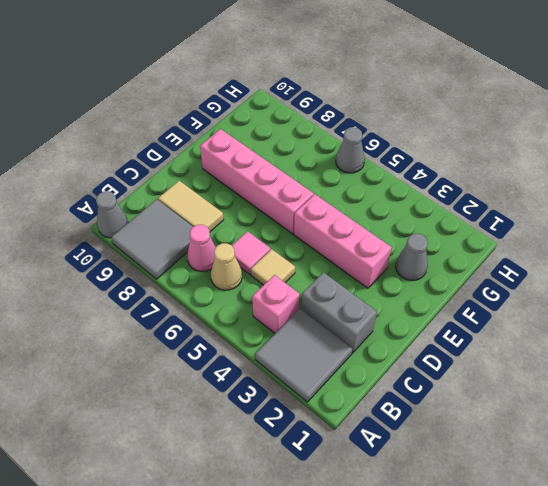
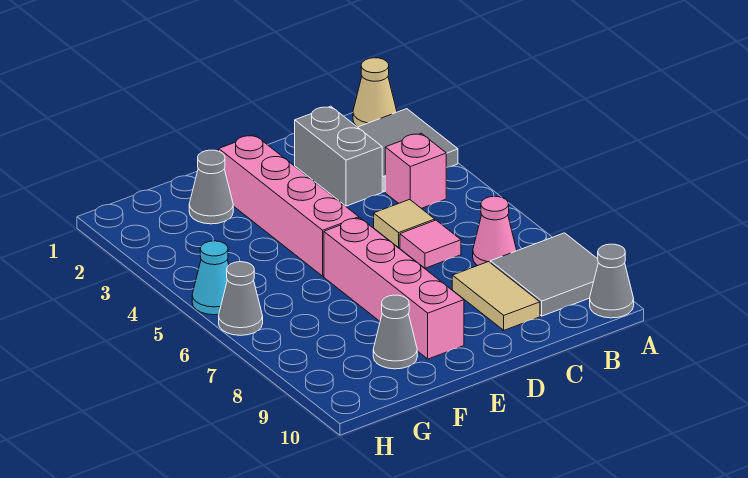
tan cone B6 level 1 -> tan cone A1 level 1
pink brick E3:E5 level 1 -> pink brick E2:E5 level 1
none -> grey cone F9 level 1
none -> cyan cone H5 level 1

